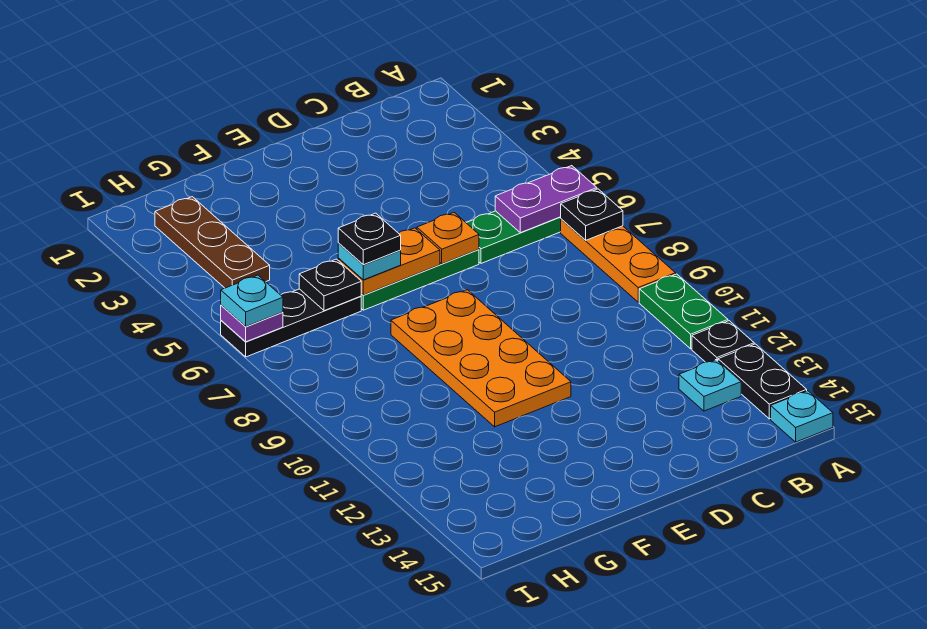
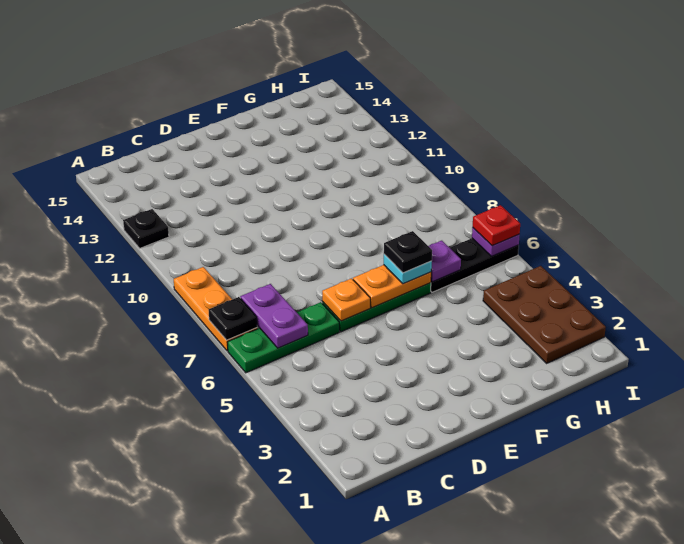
purple plate A6:B6 level 2 -> purple plate B6:B7 level 2
green plate A10:A11 level 1 -> none
black plate A13:A14 level 1 -> none
cyan plate A15 level 1 -> none
cyan plate B13 level 1 -> none
orange plate E8:F11 level 1 -> none
black plate G6 level 2 -> purple plate G6 level 2
brown plate H2:H4 level 1 -> brown plate H2:I4 level 1
cyan plate I6 level 3 -> red plate I6 level 3

